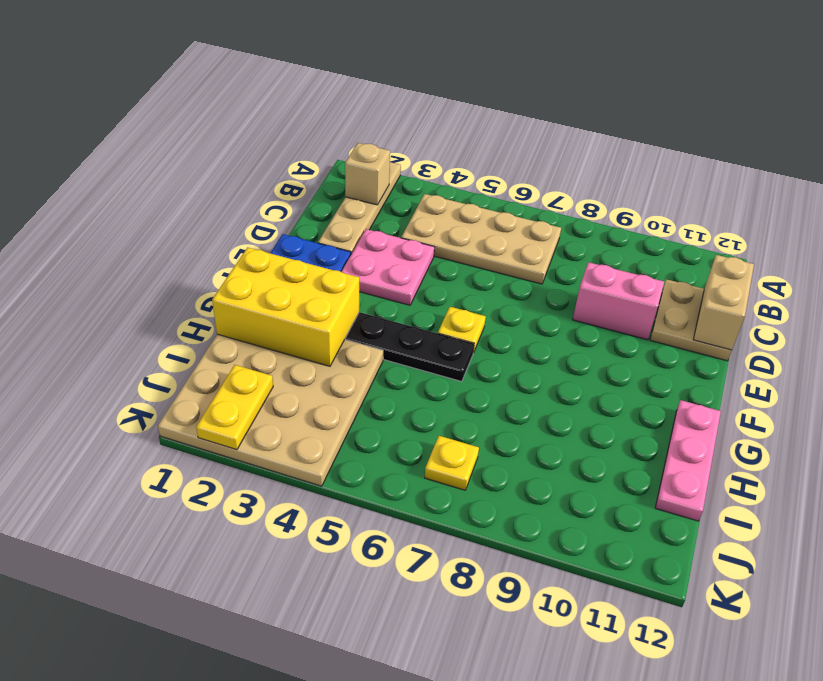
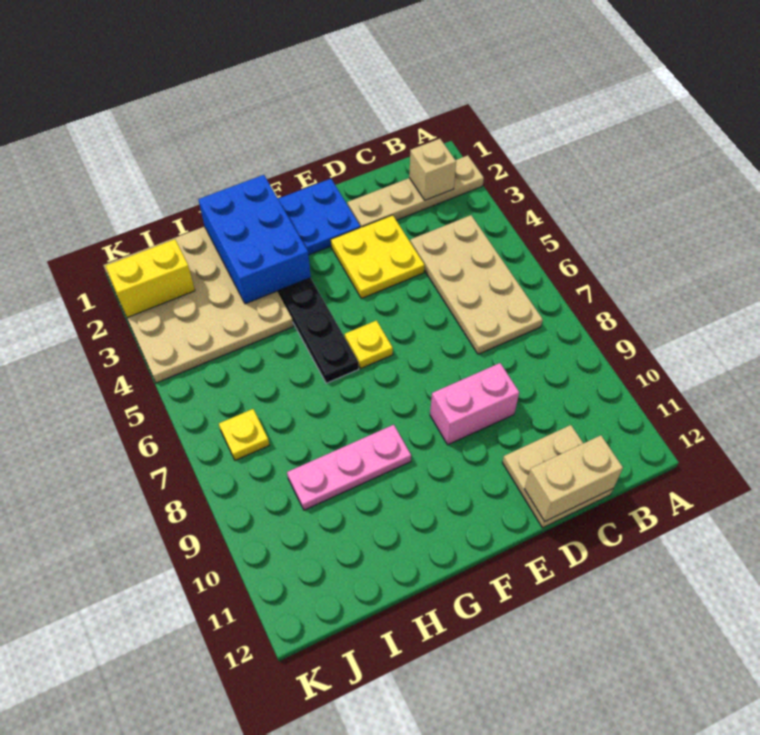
pink plate D3:E4 level 1 -> yellow plate D3:E4 level 1
pink brick D9:D10 level 1 -> pink brick D9:E9 level 1
yellow brick G1:H3 level 2 -> blue brick G1:H3 level 2
pink plate G12:I12 level 1 -> pink plate G9:I9 level 1
yellow plate J2:K2 level 2 -> yellow brick J2:K2 level 2

